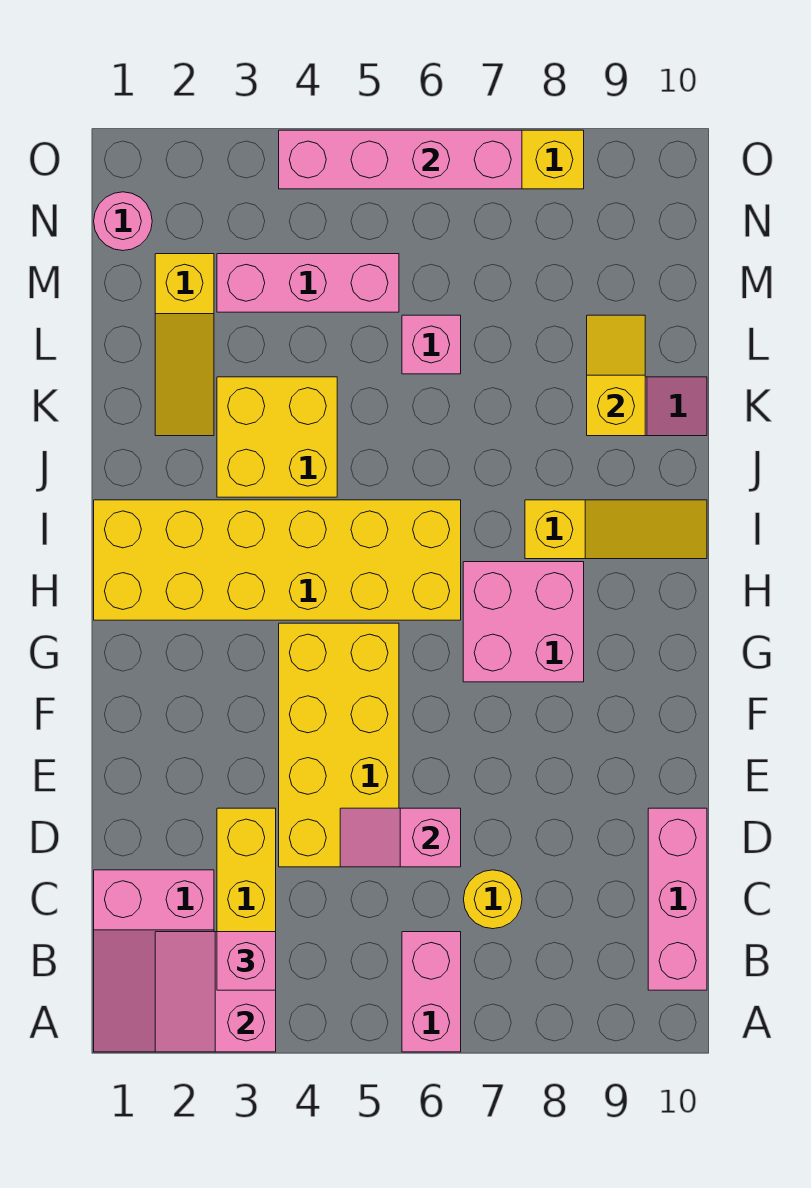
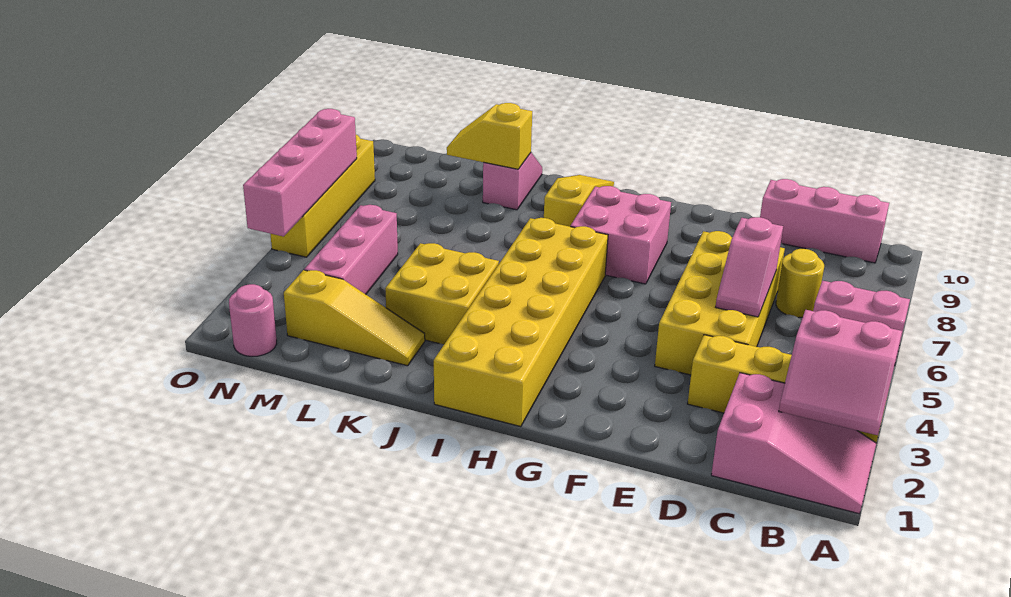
pink brick B3 level 3 -> none
yellow brick D4:G5 level 1 -> yellow brick D4:E7 level 1
pink brick L6 level 1 -> none

